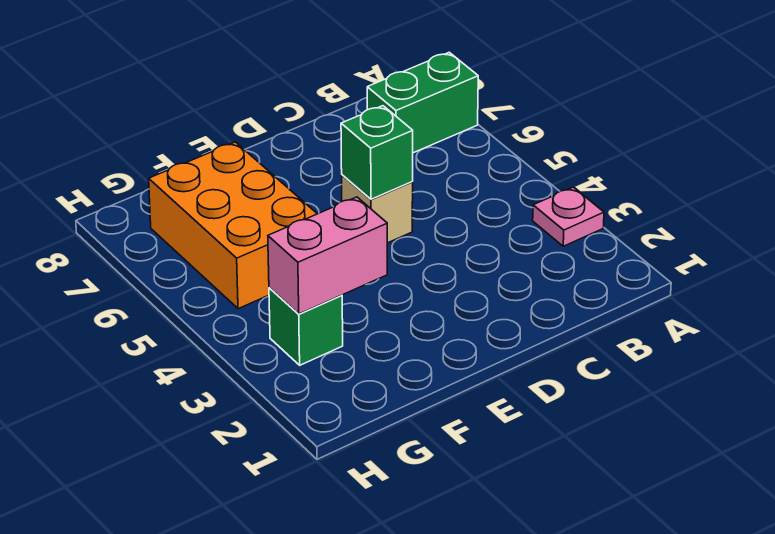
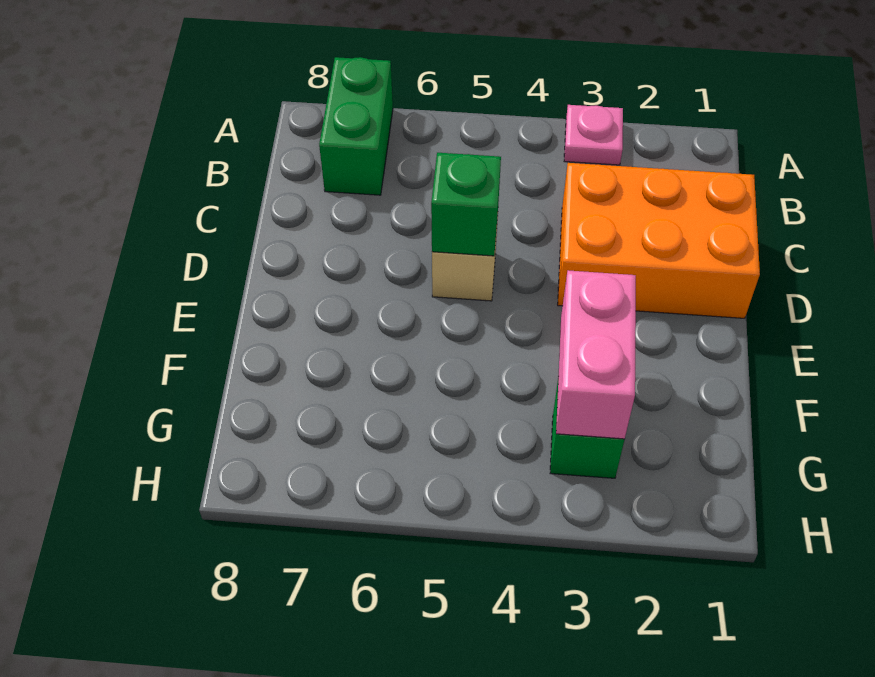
orange brick F5:G7 level 1 -> orange brick C1:D3 level 1

